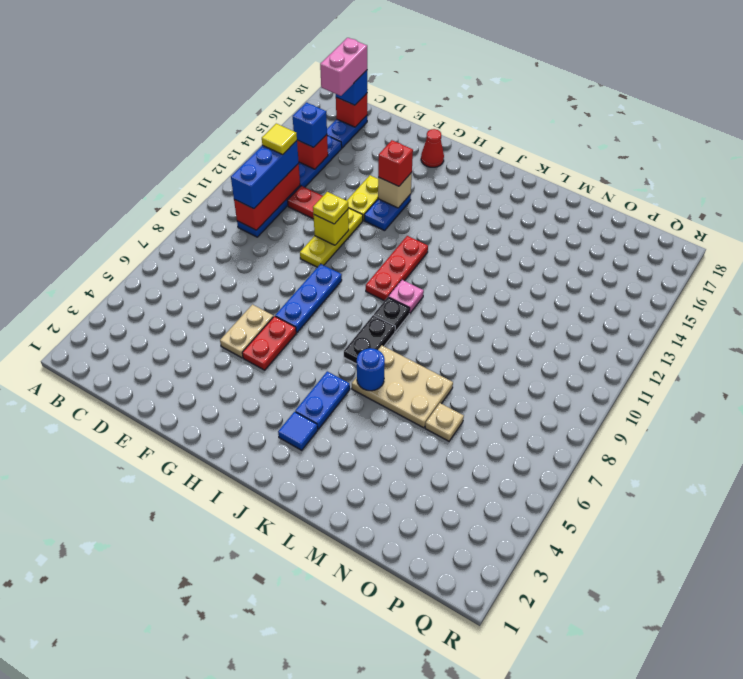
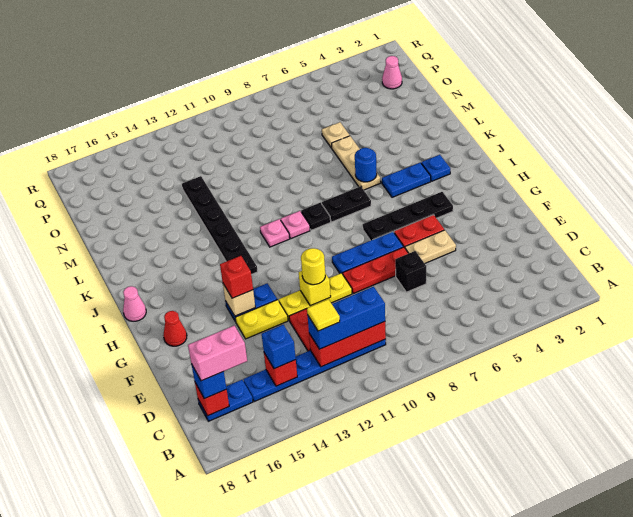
none -> black brick E7 level 1
yellow plate F11 level 3 -> yellow round brick F11 level 3
none -> black plate H4:H7 level 1
red plate I10:I12 level 1 -> red plate F7:F9 level 1
none -> black plate I13:N13 level 1
none -> pink cone I18 level 1
blue tile J3 level 1 -> blue plate J3 level 1
none -> pink plate J11 level 1
tan plate K6:M7 level 1 -> tan plate K6:M6 level 1
none -> pink cone P2 level 1

